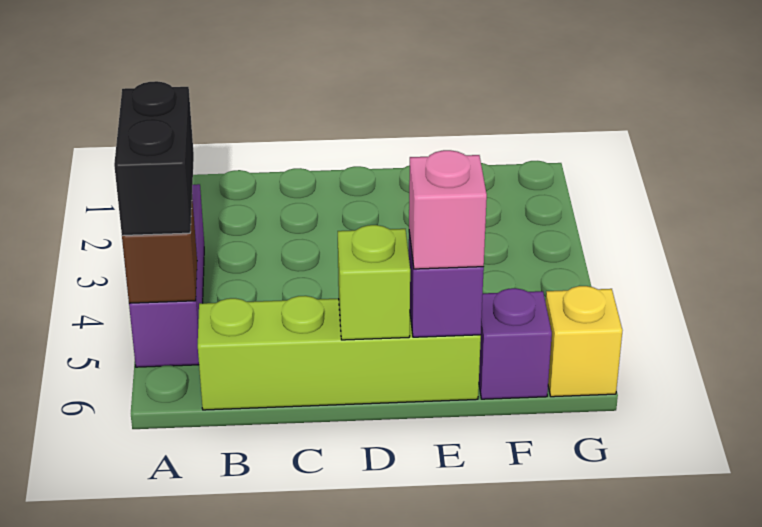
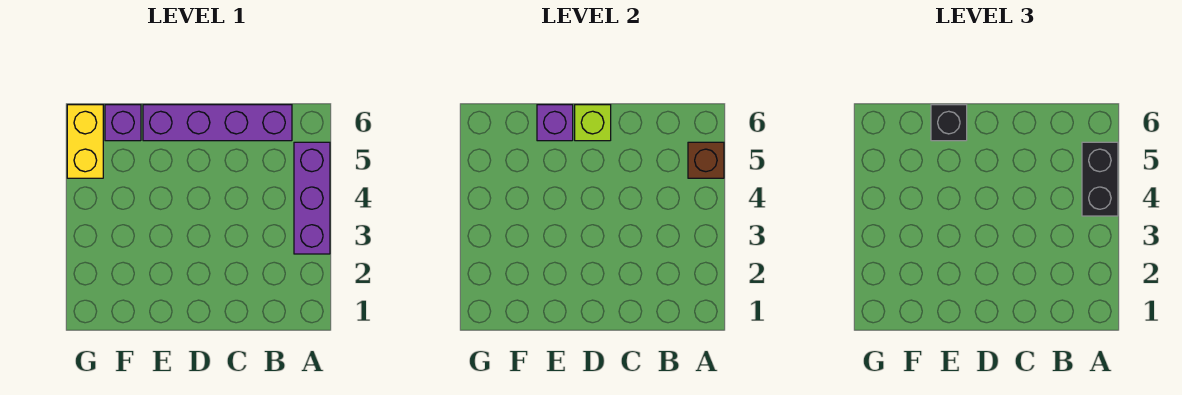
lime brick B6:E6 level 1 -> purple brick B6:E6 level 1
pink brick E6 level 3 -> black brick E6 level 3
yellow brick G6 level 1 -> yellow brick G5:G6 level 1

